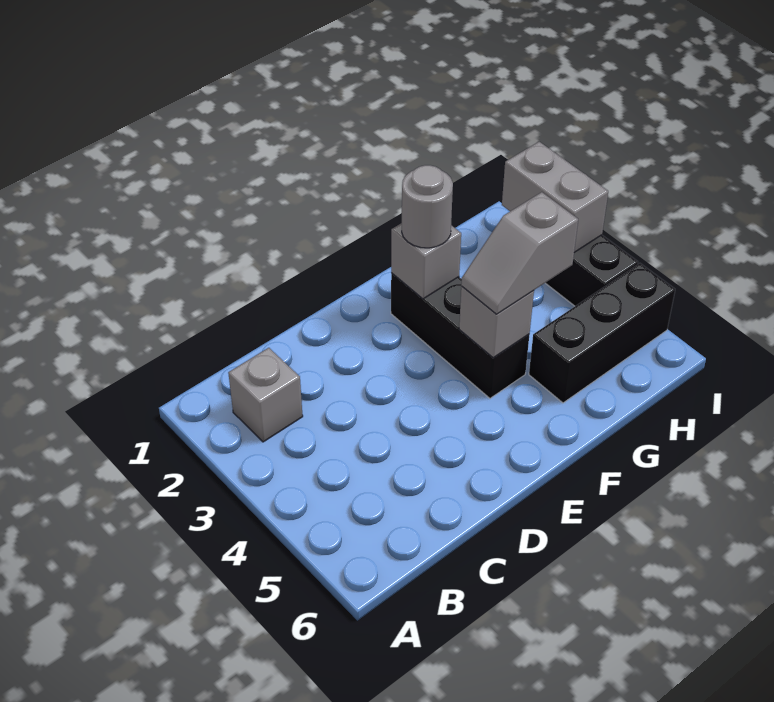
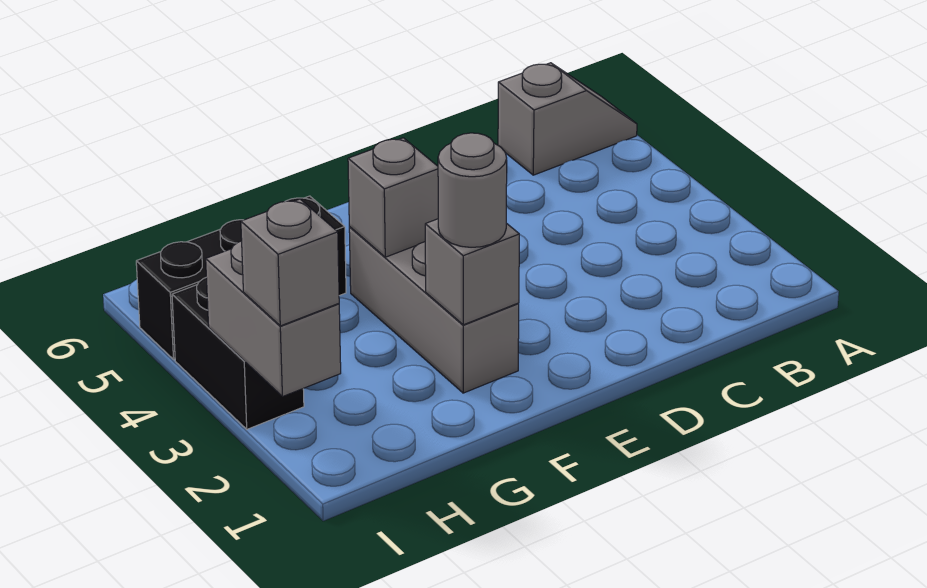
grey brick B2 level 1 -> grey brick I2 level 3
black brick F2:F4 level 1 -> grey brick F2:F4 level 1
grey slope F4:G4 level 3 top G -> grey slope A6:B6 level 1 top B

